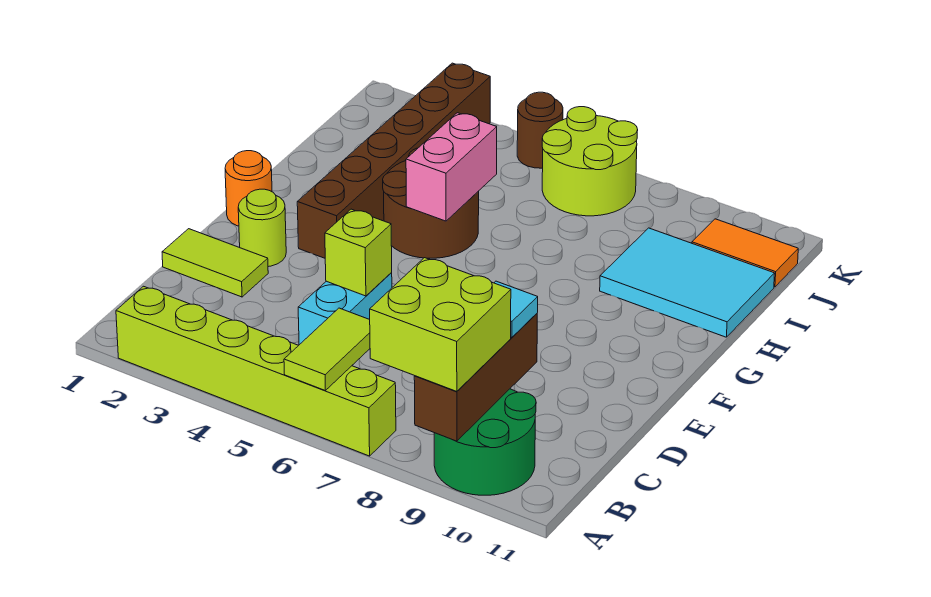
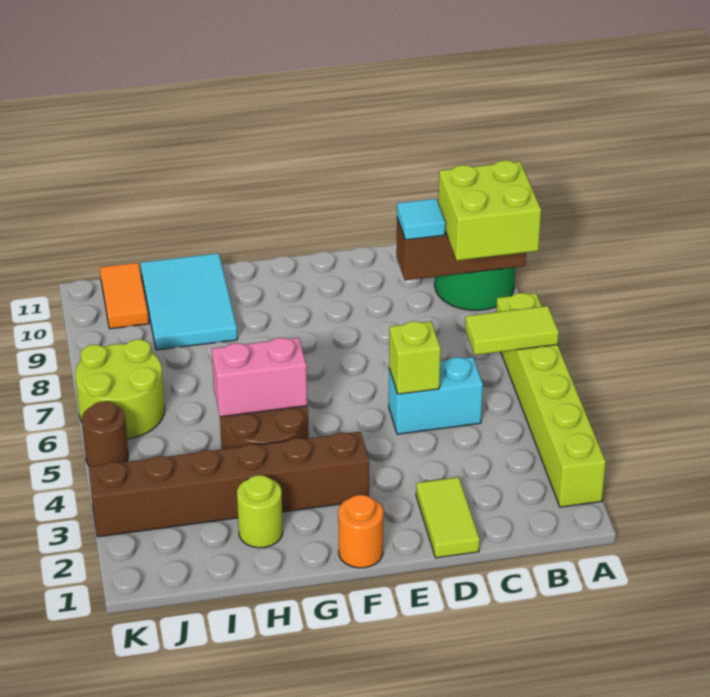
lime round brick E2 level 1 -> lime round brick H2 level 1

